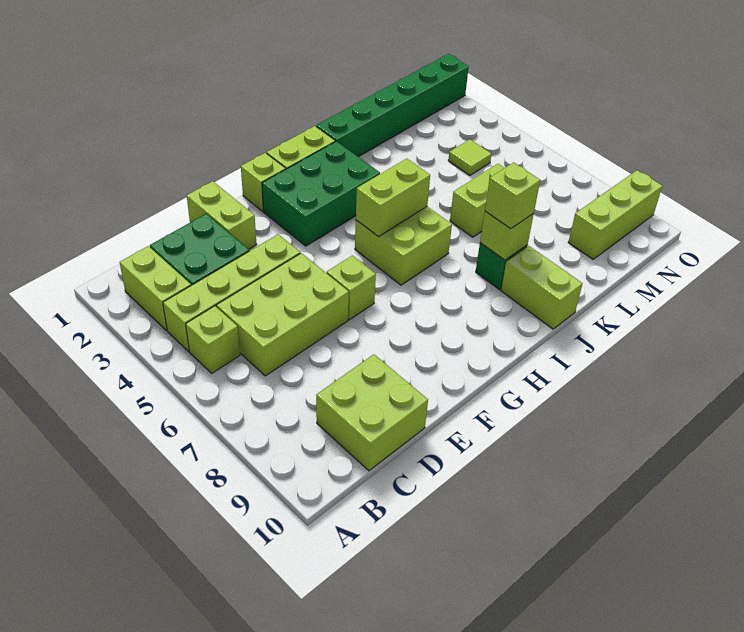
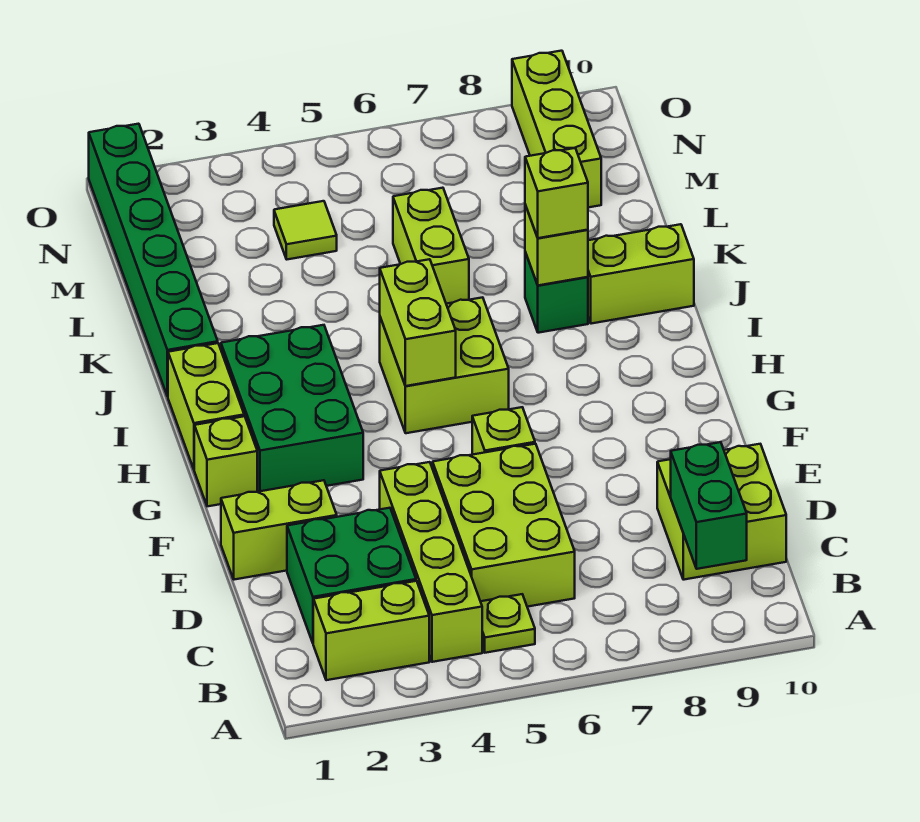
lime brick B5 level 1 -> lime plate B5 level 1
none -> green brick B9:C9 level 2

